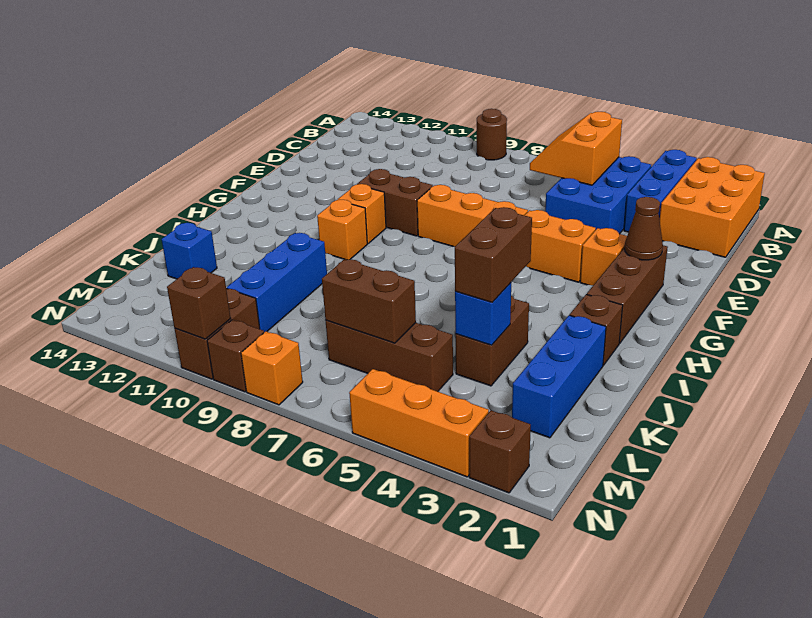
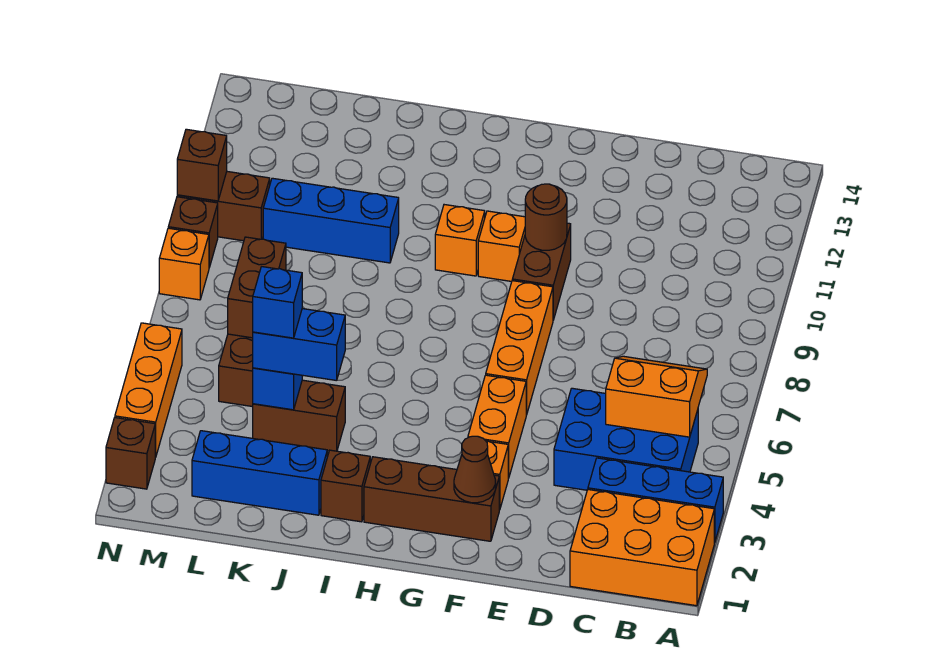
brown round brick A9 level 1 -> brown round brick F10 level 2
brown brick J4:K4 level 3 -> blue brick J4:K4 level 3
blue brick K13 level 1 -> blue brick K4 level 4

